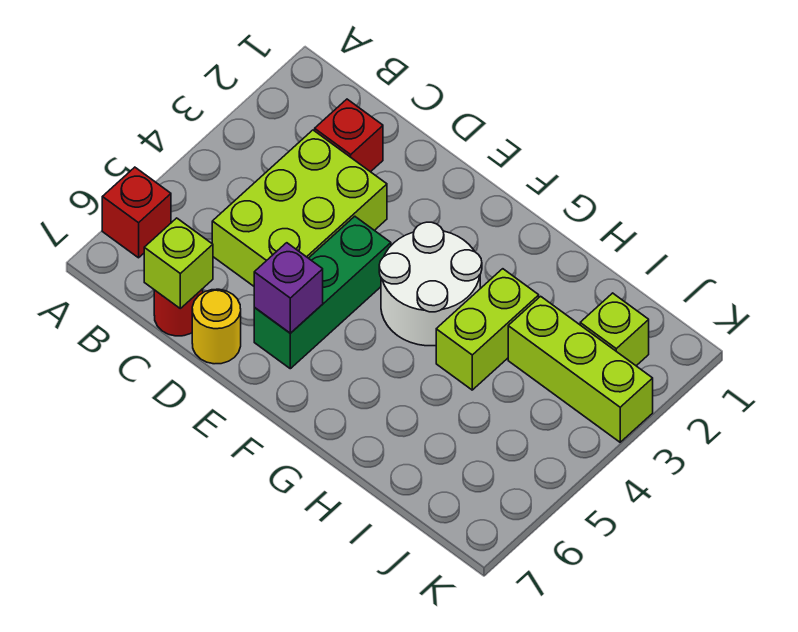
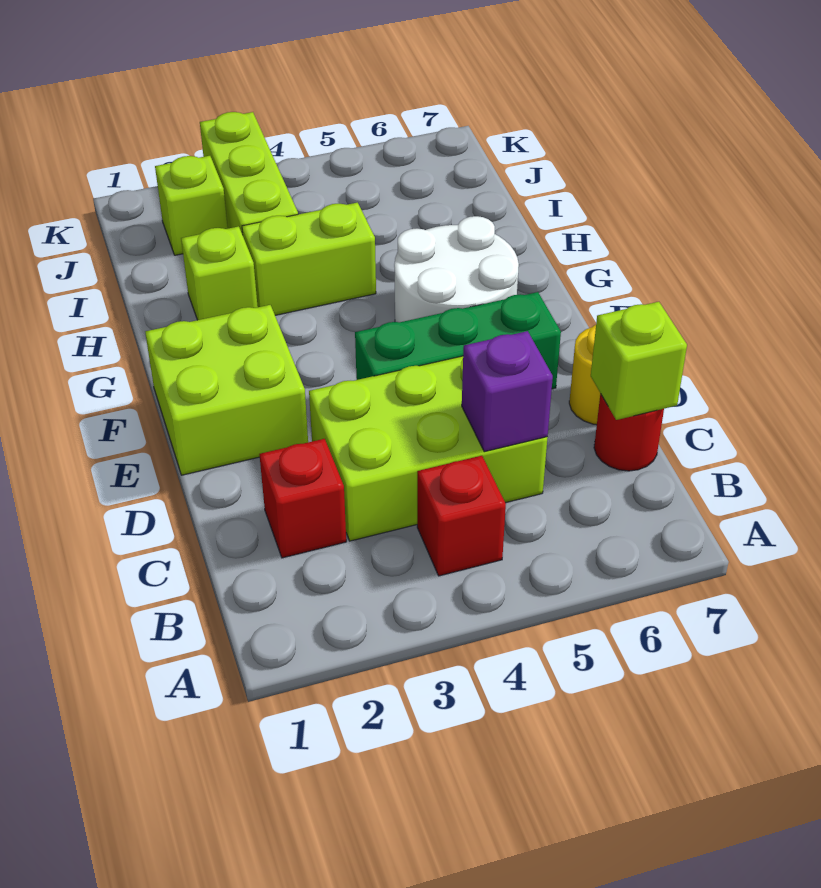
red brick A6 level 1 -> red brick B4 level 1
none -> lime brick E1:F2 level 1
purple brick E6 level 2 -> purple brick C5 level 2
white round brick F3:G4 level 1 -> white round brick F5:G6 level 1
none -> lime brick H2 level 1

